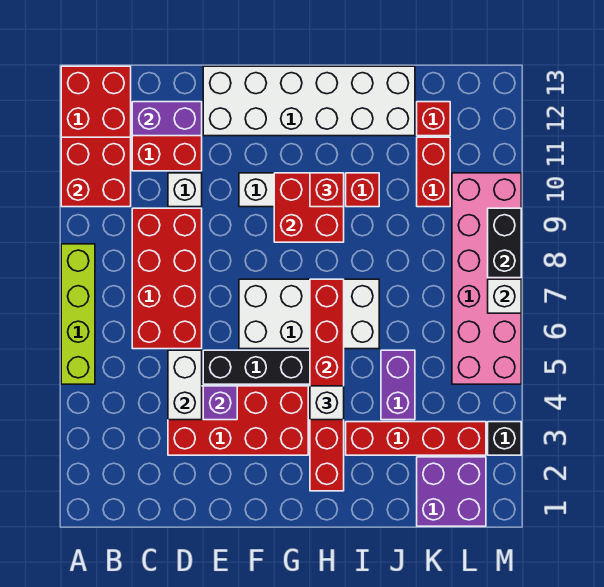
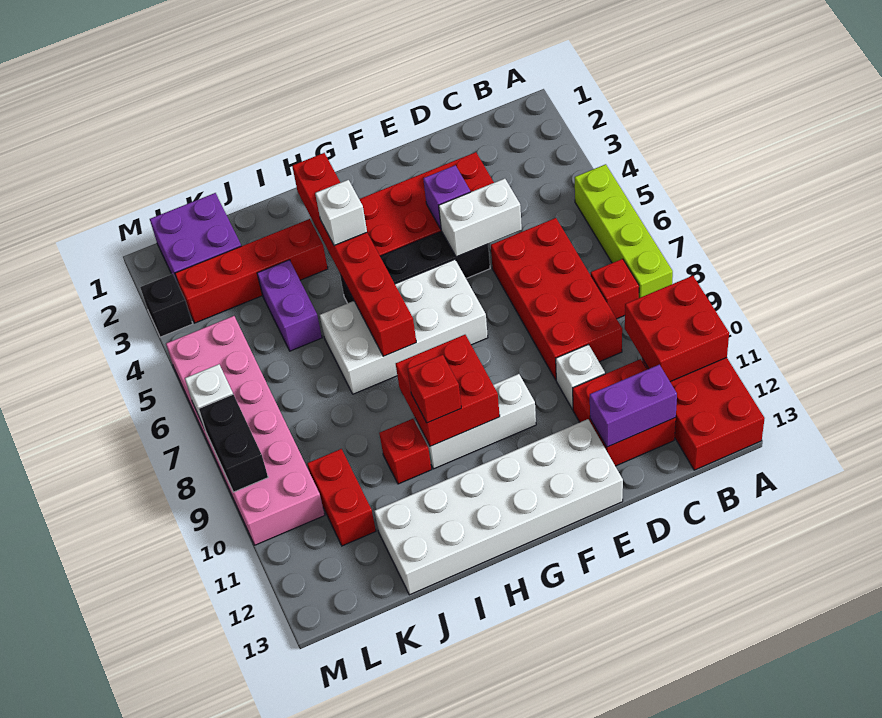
white brick D4:D5 level 2 -> white brick D5:E5 level 2
red brick K12 level 1 -> red brick B8 level 1

